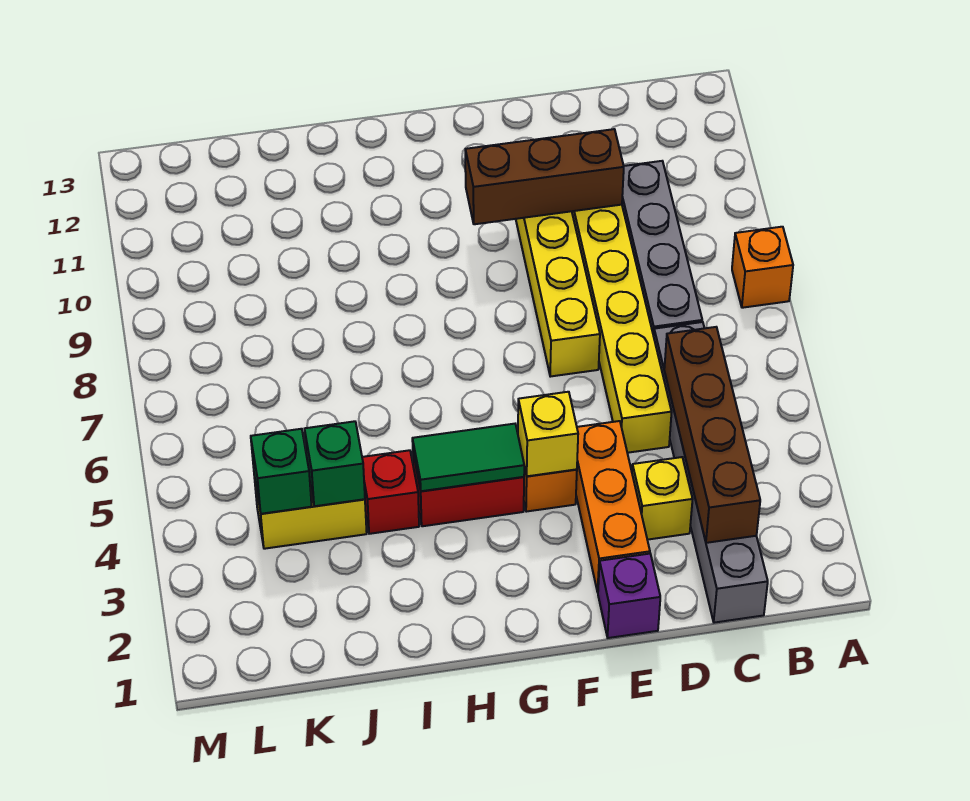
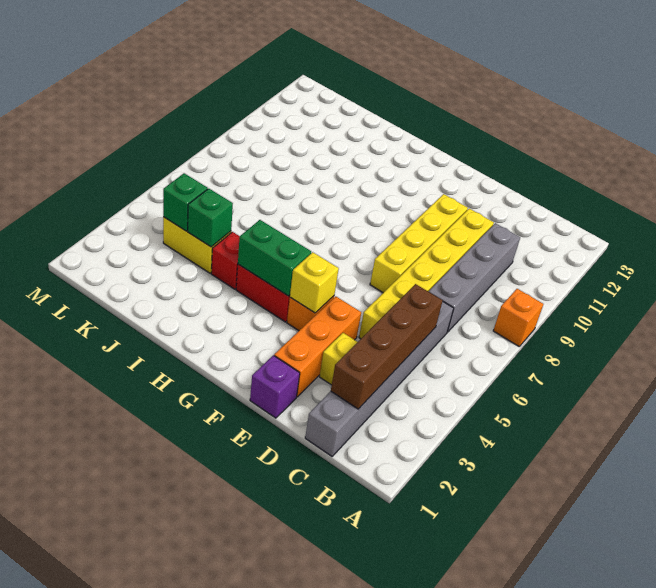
brown brick D10:F10 level 2 -> none
green tile G4:H4 level 2 -> green brick G4:H4 level 2

